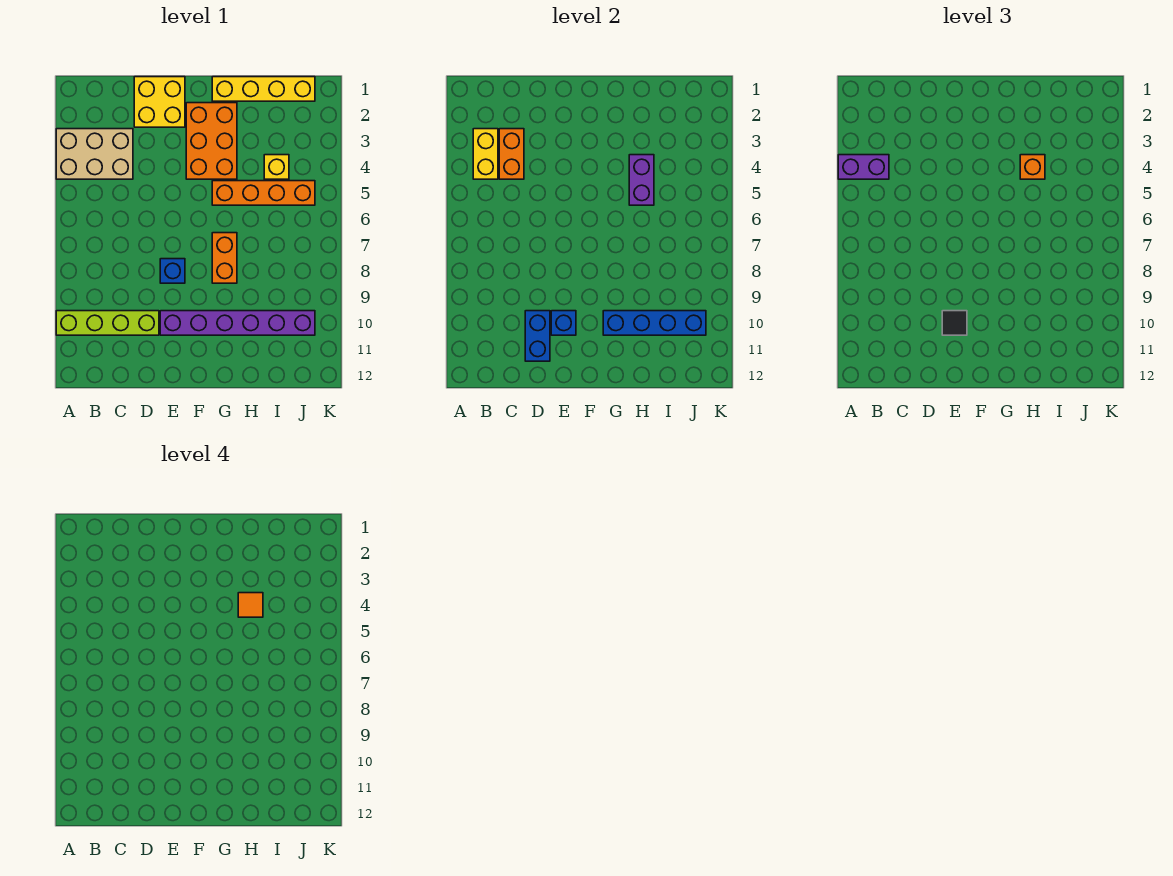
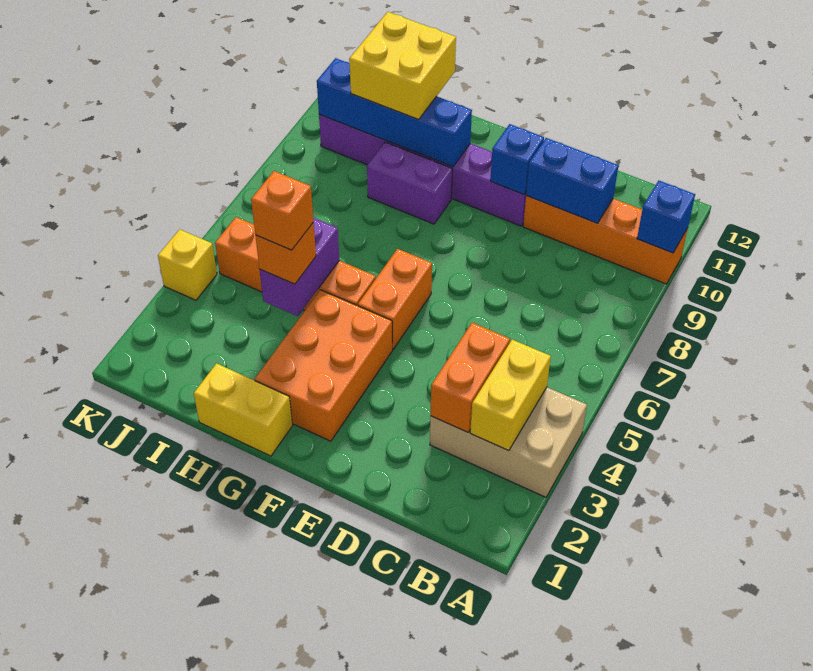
purple brick A4:B4 level 3 -> purple brick G9:H9 level 1
lime brick A10:D10 level 1 -> orange brick A10:D10 level 1
yellow brick D1:E2 level 1 -> yellow brick H10:I11 level 3
blue brick D10:D11 level 2 -> blue brick C10:D10 level 2
blue brick E8 level 1 -> blue brick A10 level 2
black tile E10 level 3 -> none
yellow brick G1:J1 level 1 -> yellow brick G1:H1 level 1
orange brick G7:G8 level 1 -> orange brick F5:F6 level 1
orange tile H4 level 4 -> orange brick H4 level 4
yellow brick I4 level 1 -> yellow brick K4 level 1

